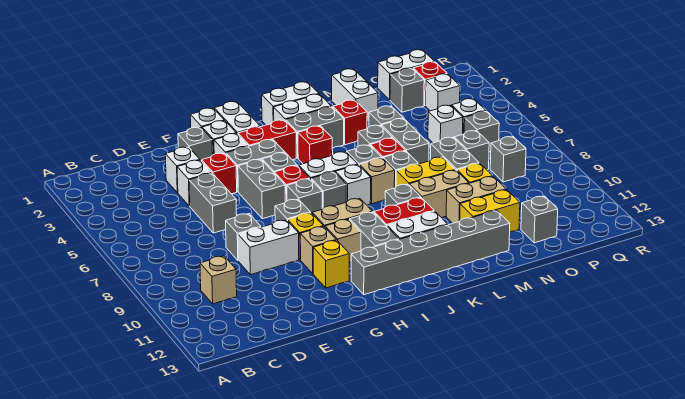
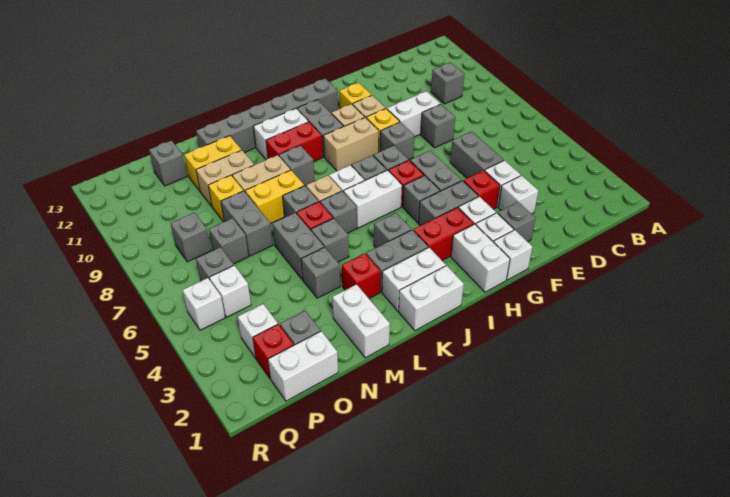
tan brick C10 level 1 -> grey brick C10 level 1
red brick J4 level 1 -> grey brick J4 level 1
white brick O5 level 1 -> white brick Q5 level 1

